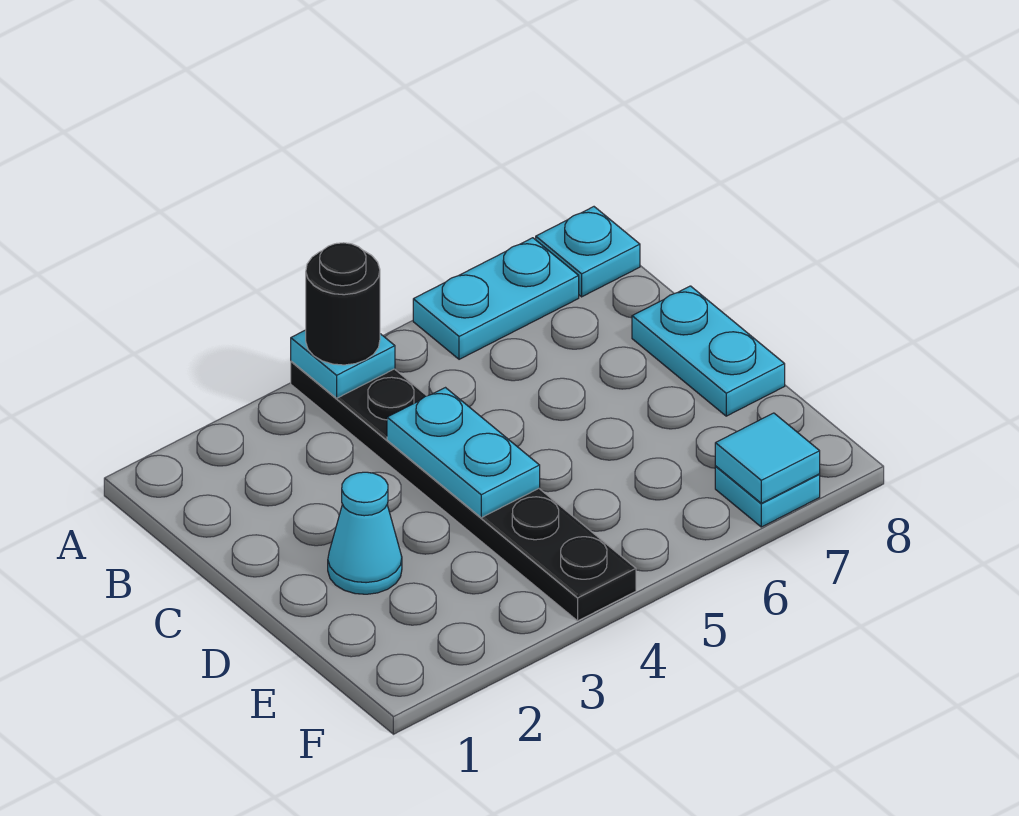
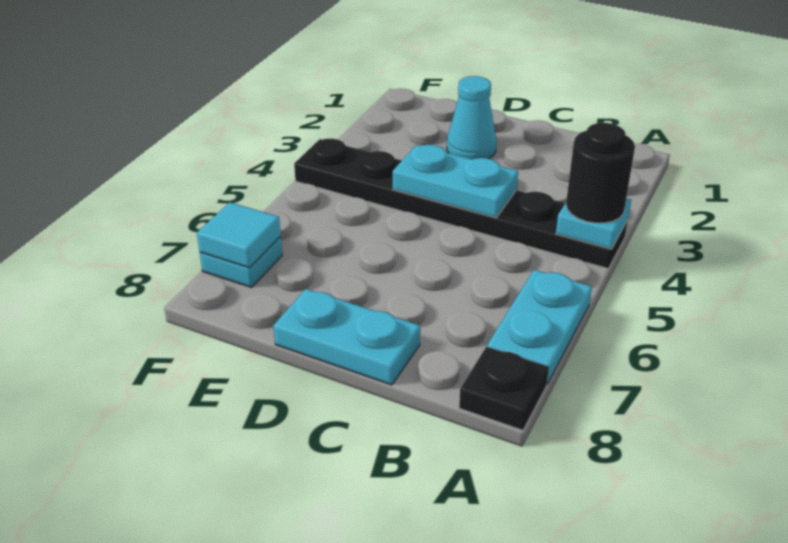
cyan plate A8 level 1 -> black plate A8 level 1

